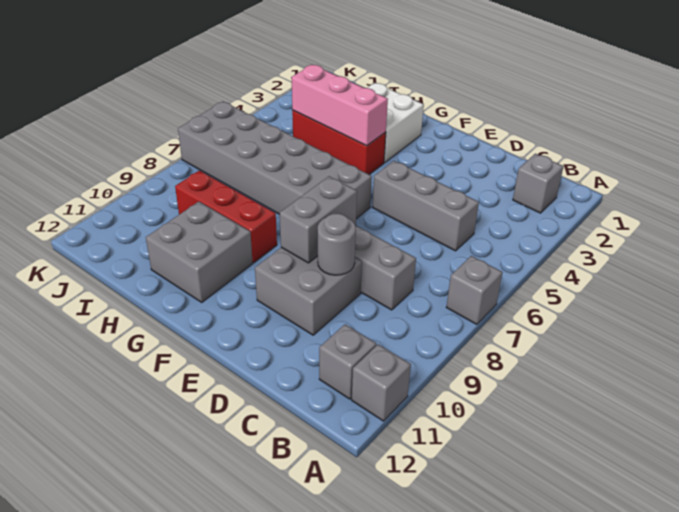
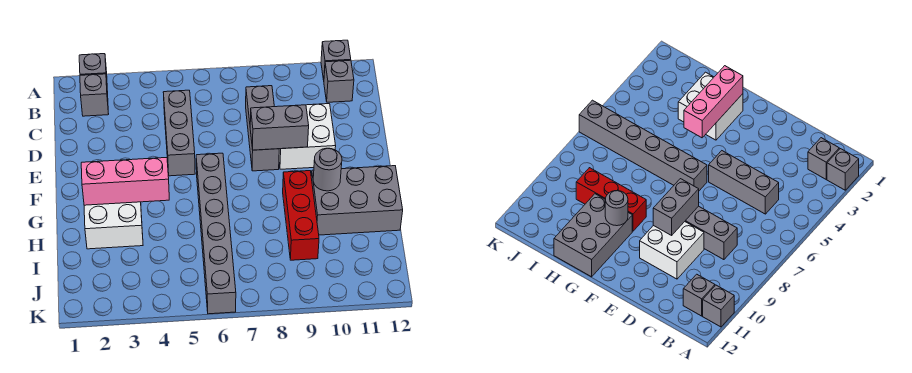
grey brick A7 level 1 -> grey brick A2 level 1
grey brick D9:E10 level 1 -> white brick D9:E10 level 1
grey round brick D9 level 2 -> grey round brick G10 level 2
grey brick F6:K7 level 1 -> grey brick F6:K6 level 1
red brick G4:I4 level 1 -> none
pink brick G4:I4 level 2 -> pink brick G2:G4 level 2
grey brick G10:H11 level 1 -> grey brick G10:H12 level 1

